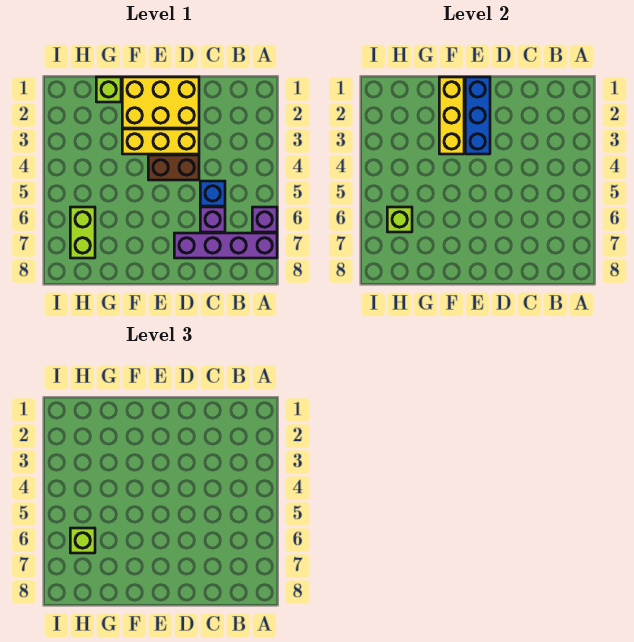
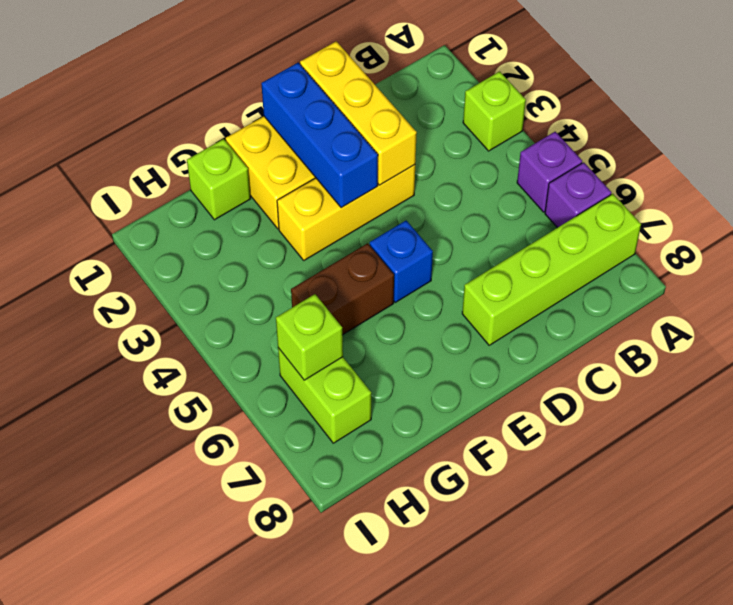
purple brick A7:D7 level 1 -> lime brick A7:D7 level 1
blue brick C5 level 1 -> blue brick E5 level 1
purple brick C6 level 1 -> purple brick A5 level 1
brown brick D4:E4 level 1 -> brown brick F5:G5 level 1
yellow brick F1:F3 level 2 -> yellow brick D1:D3 level 2
lime brick H6 level 3 -> lime brick A3 level 1

